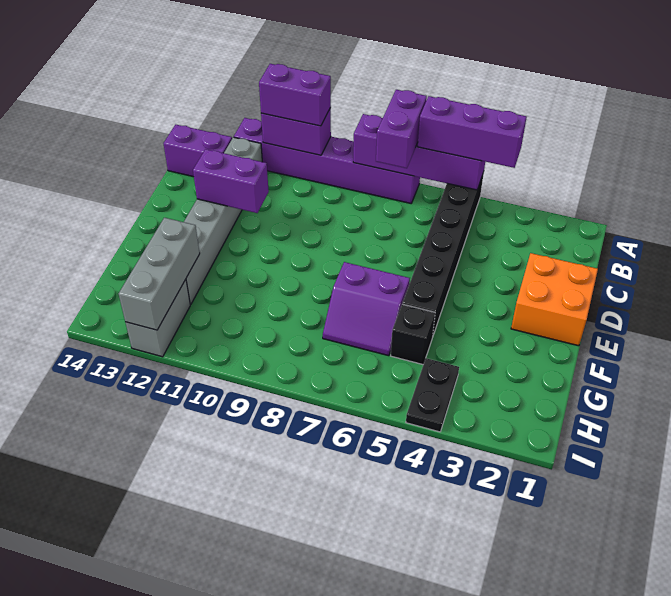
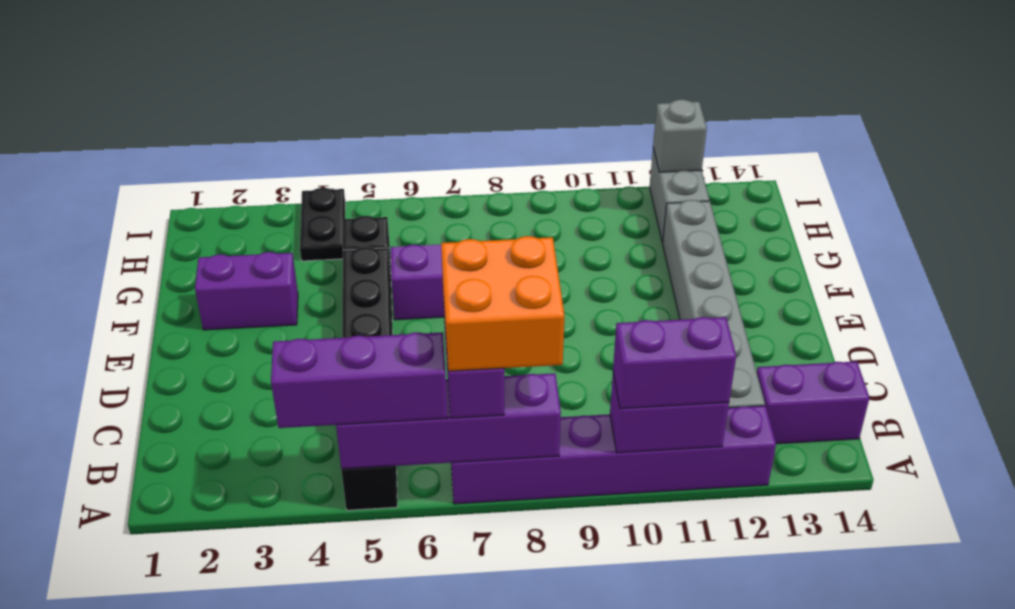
orange brick D1:E2 level 1 -> orange brick A7:B8 level 4
purple brick D11:D12 level 2 -> purple brick F2:F3 level 1
grey brick G12:I12 level 2 -> grey brick I12 level 2

